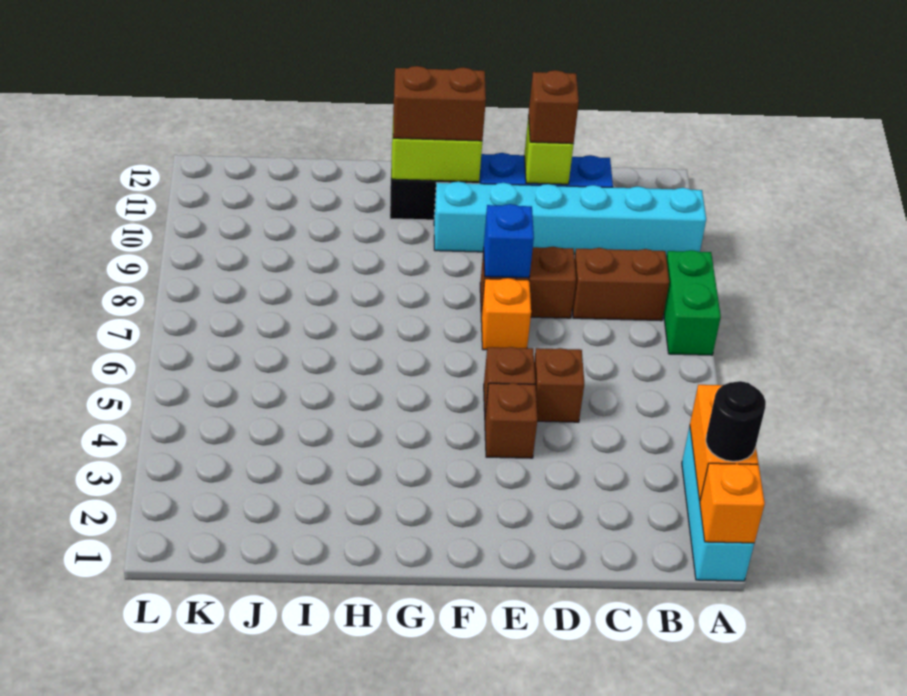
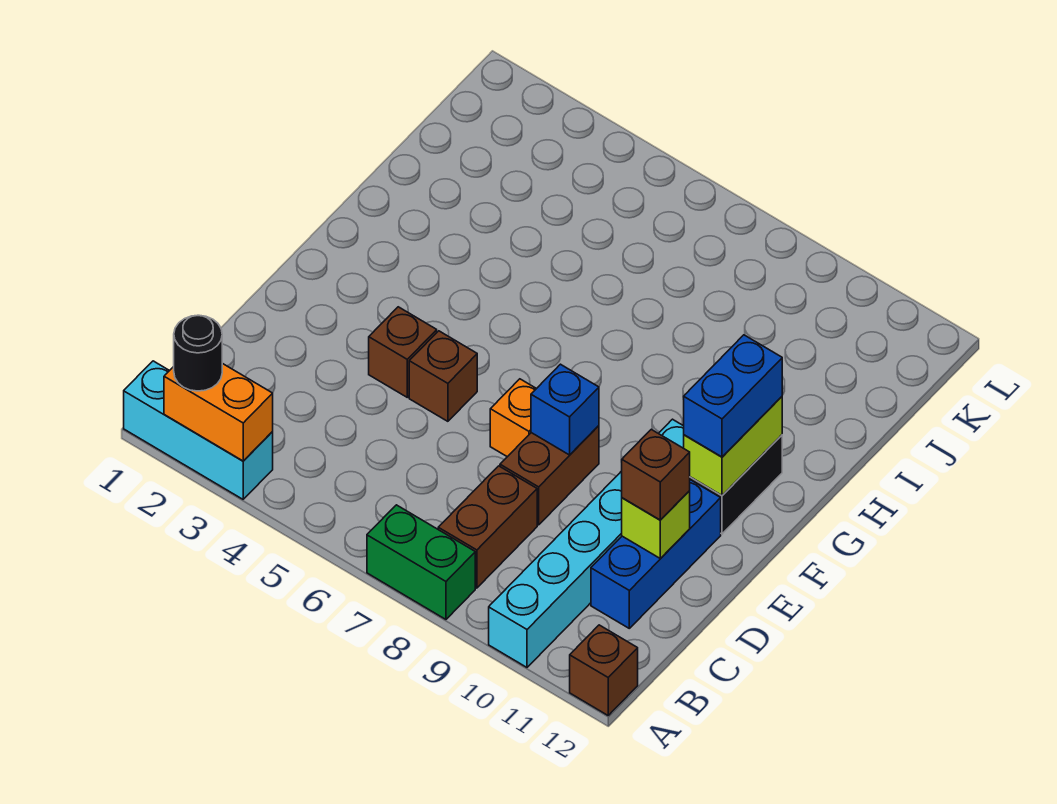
orange brick A1 level 2 -> none
brown brick D5 level 1 -> brown brick A12 level 1
brown brick F11:G11 level 3 -> blue brick F11:G11 level 3

